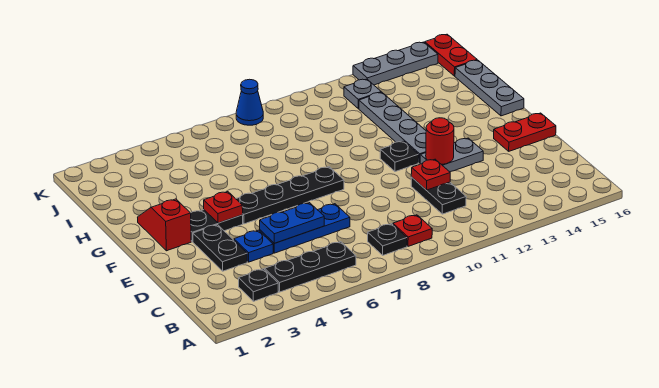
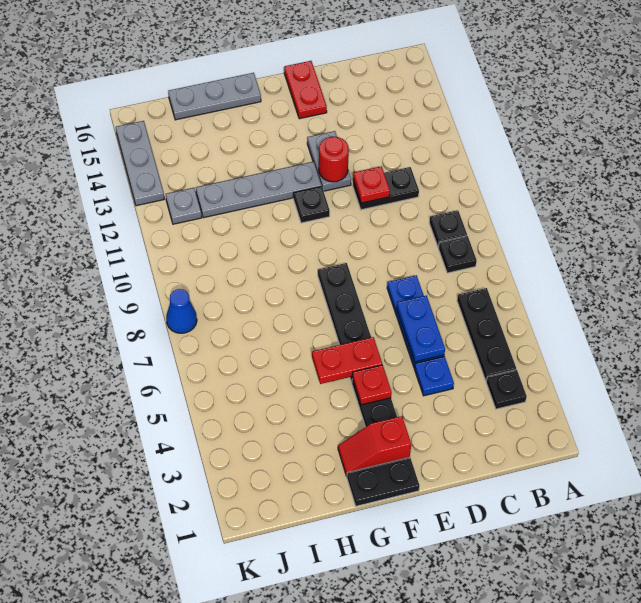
red plate B9 level 1 -> black plate B9 level 1
black plate D3:E3 level 1 -> black plate F1:G1 level 1
red plate J16:K16 level 1 -> red plate F5:G5 level 2

